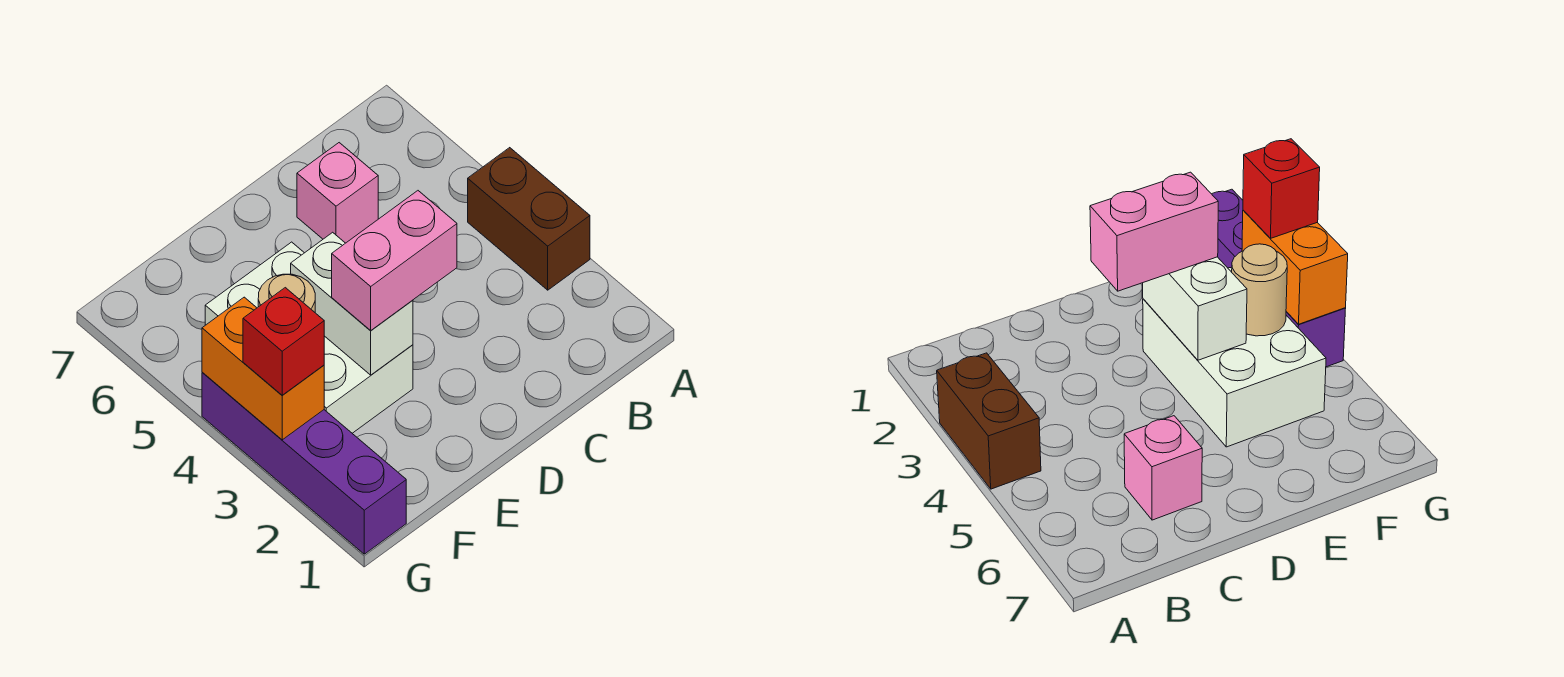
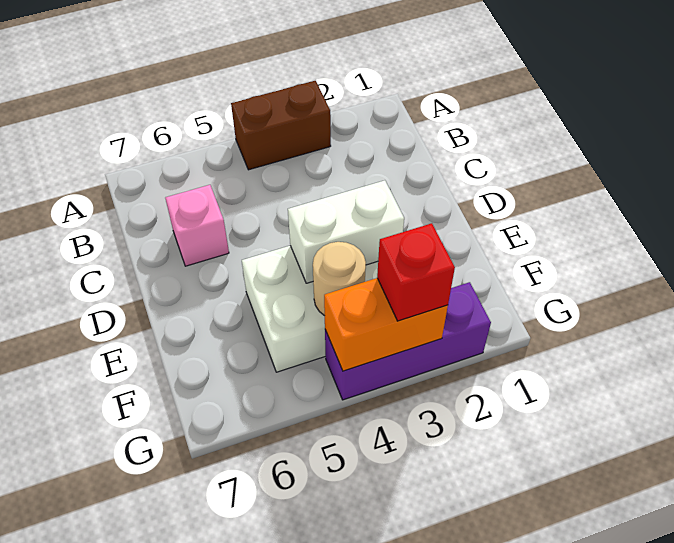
pink brick D3:E3 level 3 -> none
purple brick G1:G4 level 1 -> purple brick G2:G4 level 1

